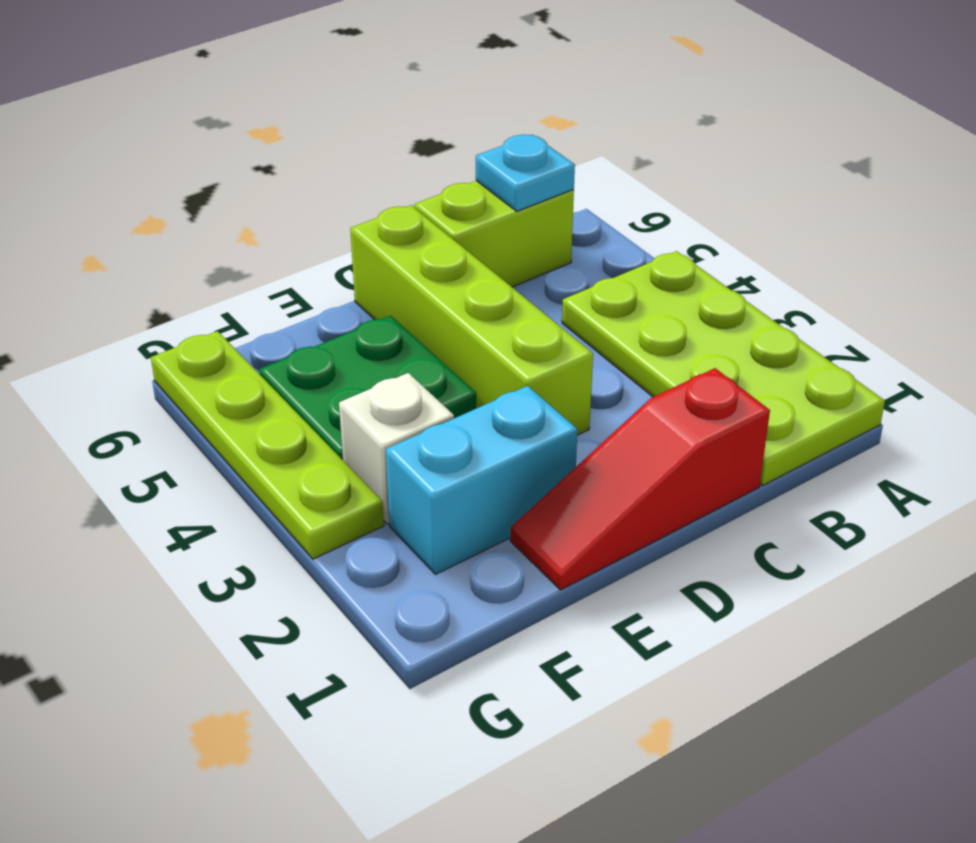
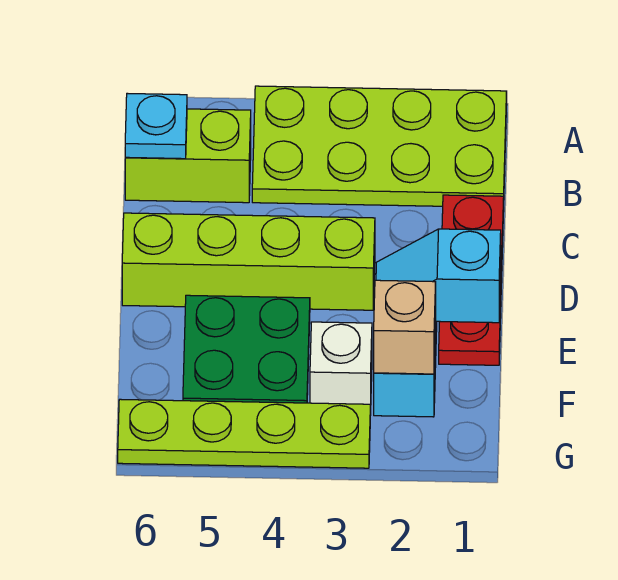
lime brick B6:C6 level 1 -> lime brick B5:B6 level 1
red slope C1:E1 level 1 top C -> red plate C1:E1 level 1
none -> cyan slope E1:E2 level 2 top 1
none -> tan brick F2 level 2

